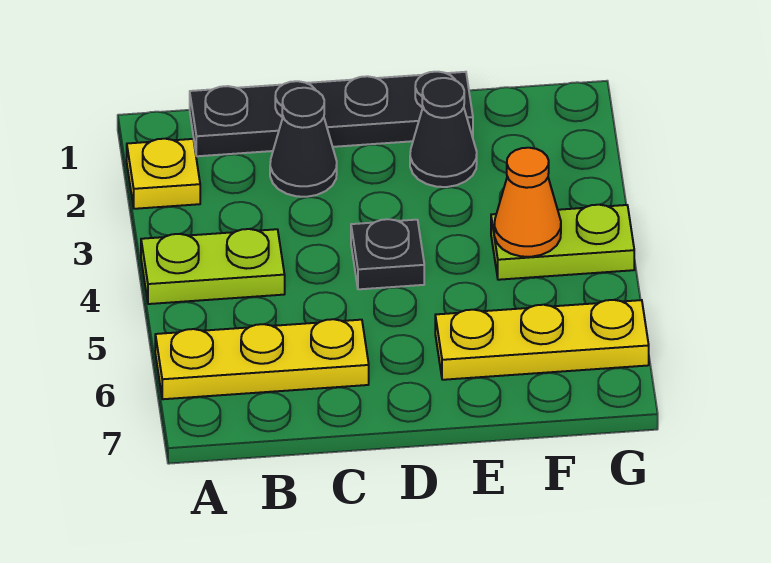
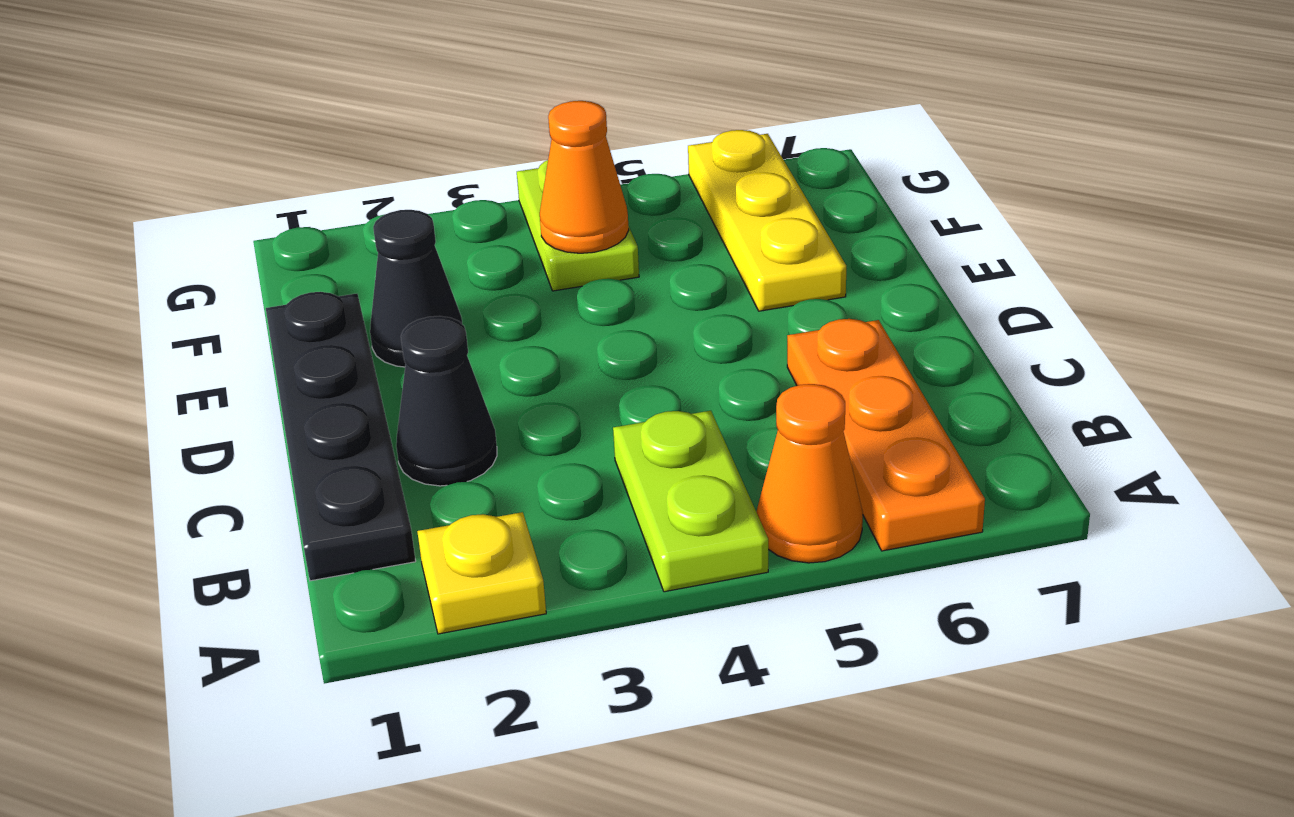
none -> orange cone A5 level 1
yellow plate A6:C6 level 1 -> orange plate A6:C6 level 1
black plate D4 level 1 -> none

